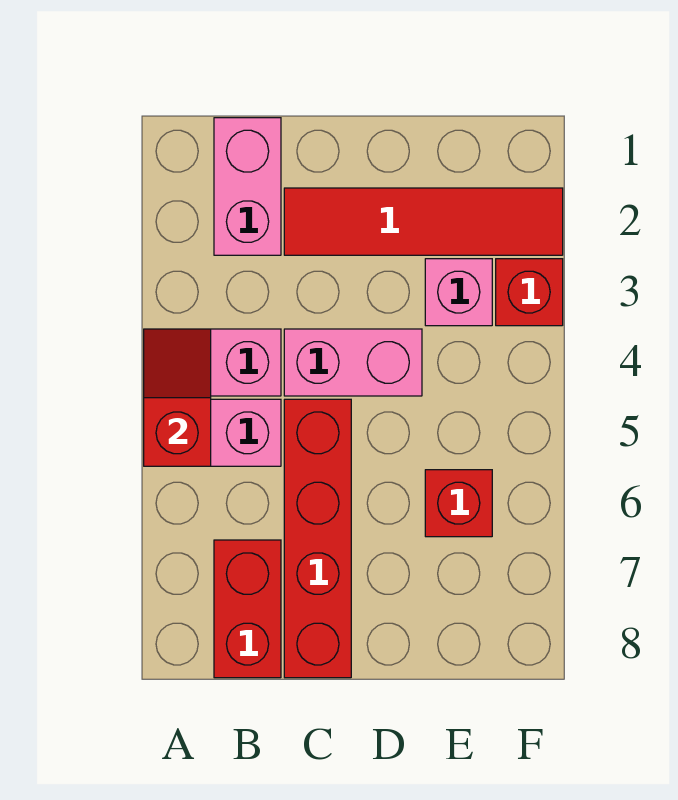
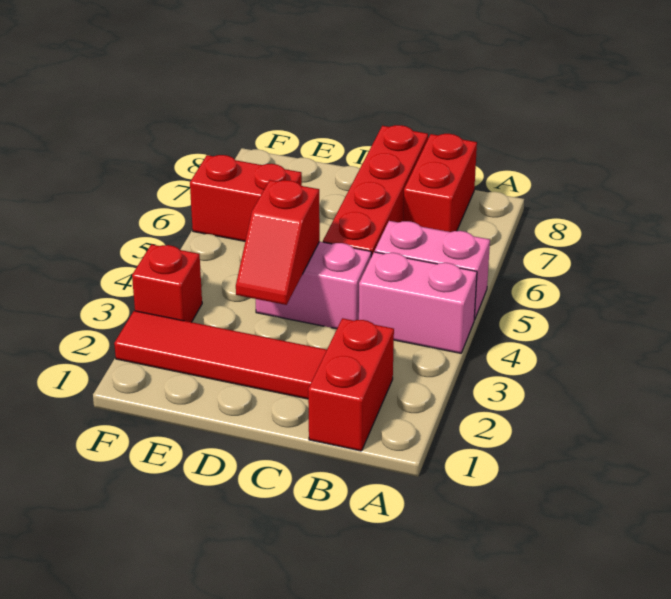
red slope A4:A5 level 2 top 5 -> red slope D3:D4 level 2 top 4
pink brick B1:B2 level 1 -> red brick B1:B2 level 1
pink brick E3 level 1 -> none
red brick E6 level 1 -> red brick E6:F6 level 1

